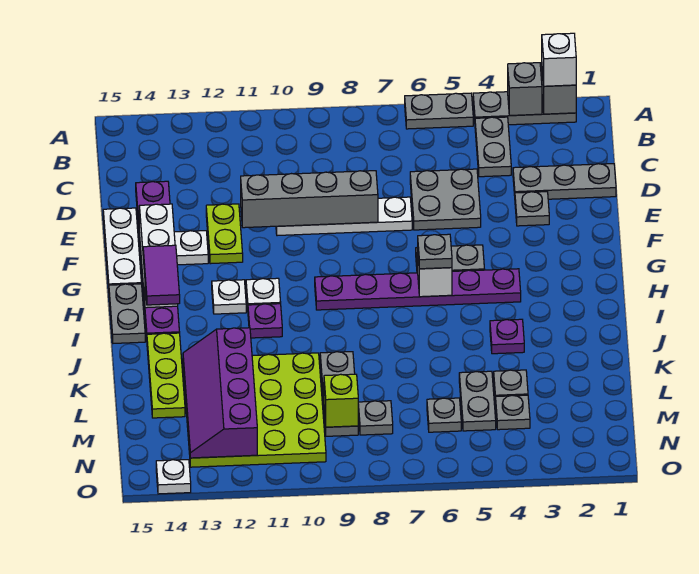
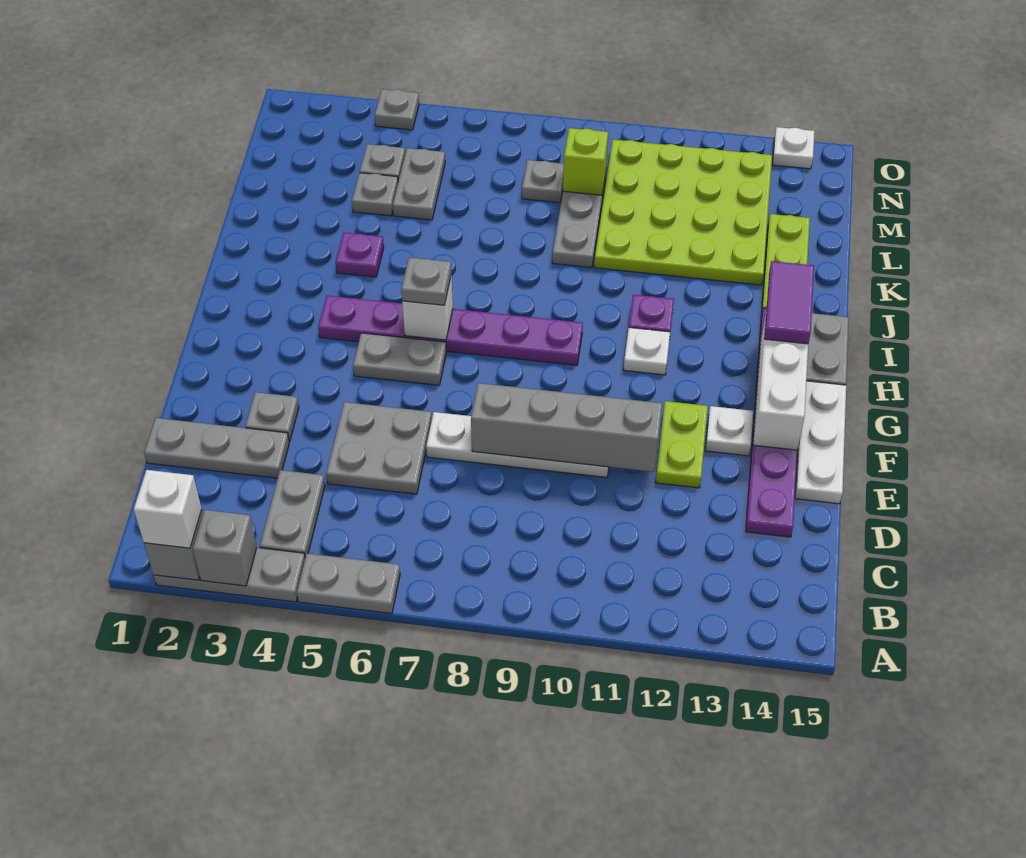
white plate H12 level 1 -> none
purple slope K12:N13 level 2 top 12 -> none
grey plate M6 level 1 -> grey plate O4 level 1

